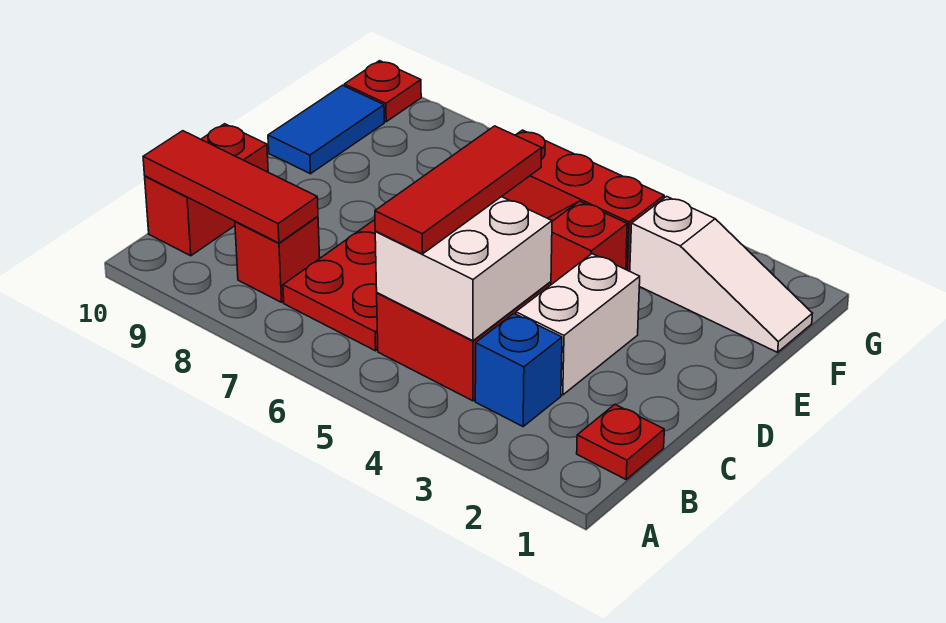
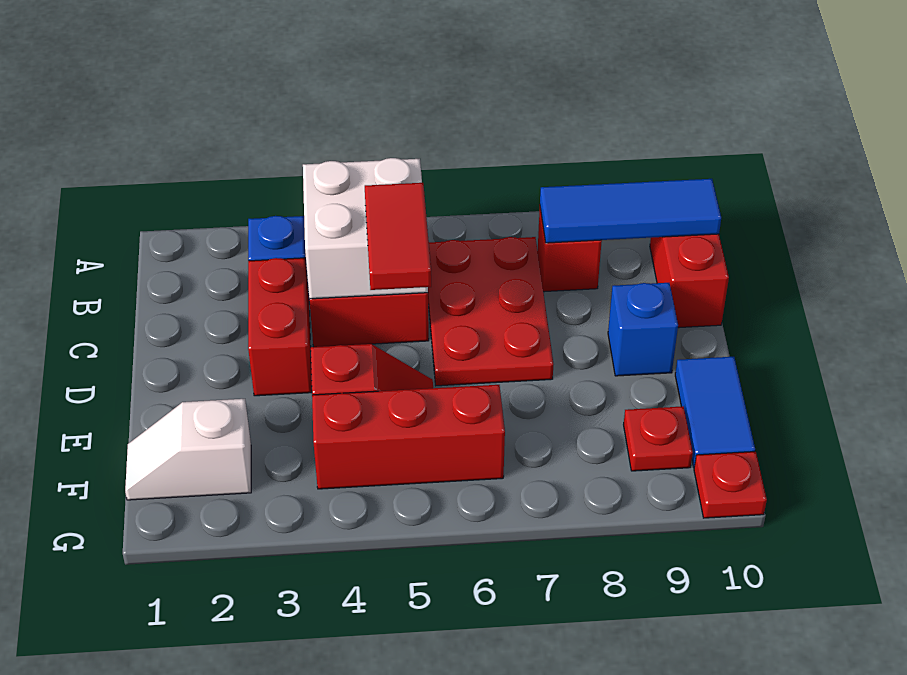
red plate B1 level 1 -> red plate F9 level 1
red tile B5:D5 level 3 -> red tile C5:D5 level 3
red tile B8:B10 level 2 -> blue tile B8:B10 level 2
white brick C3:D3 level 1 -> red brick C3:D3 level 1
none -> blue brick D9 level 1
white slope F1:F3 level 1 top 3 -> white slope F1:F2 level 1 top 2

